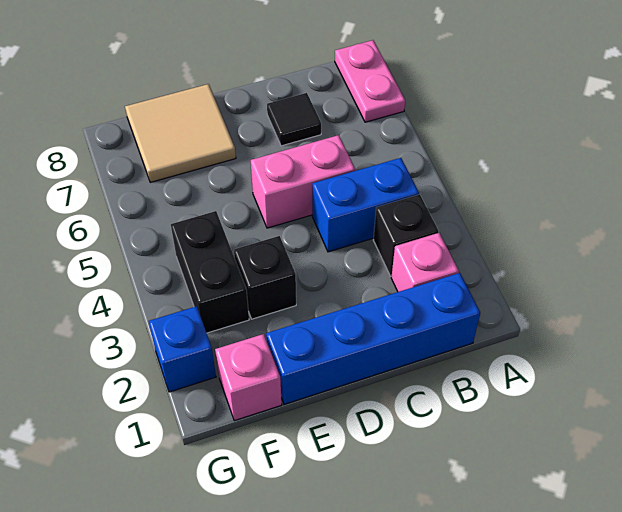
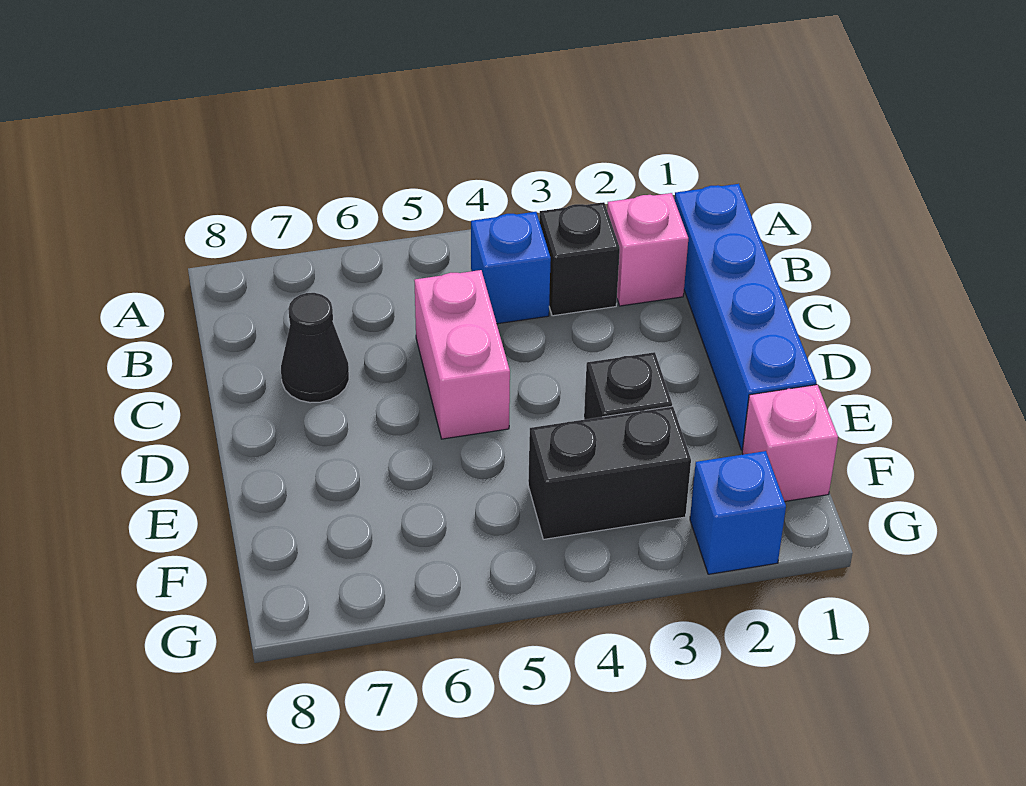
pink plate A7:A8 level 1 -> none
blue brick B4:C4 level 1 -> blue brick B4 level 1
black tile C7 level 1 -> black cone C7 level 1
tan tile E7:F8 level 1 -> none

